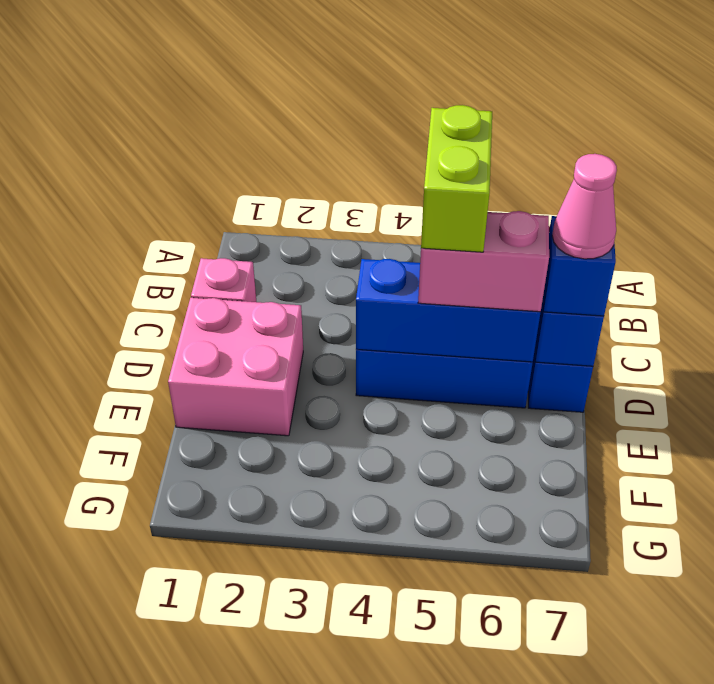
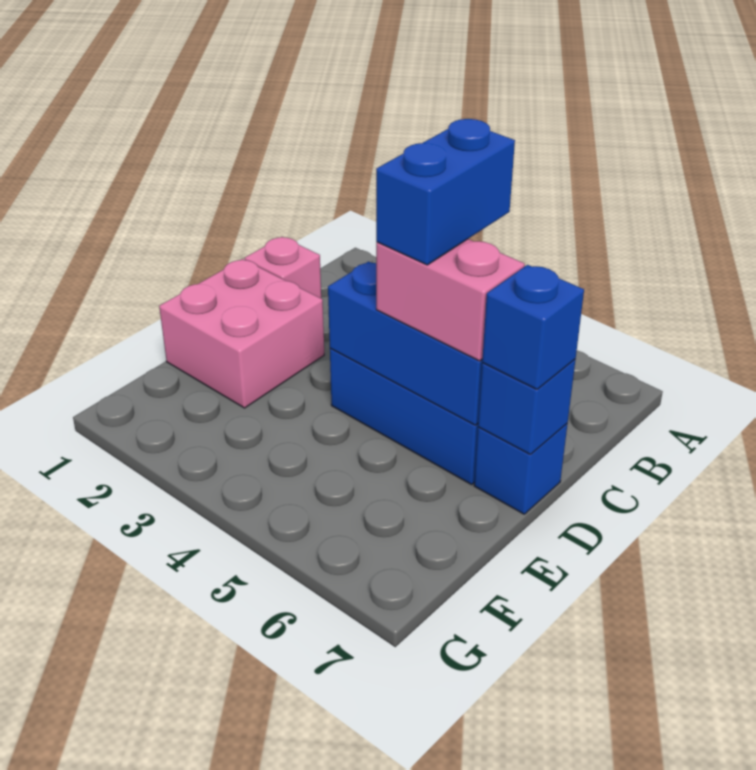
lime brick C5:D5 level 4 -> blue brick C5:D5 level 4
pink cone D7 level 4 -> none

